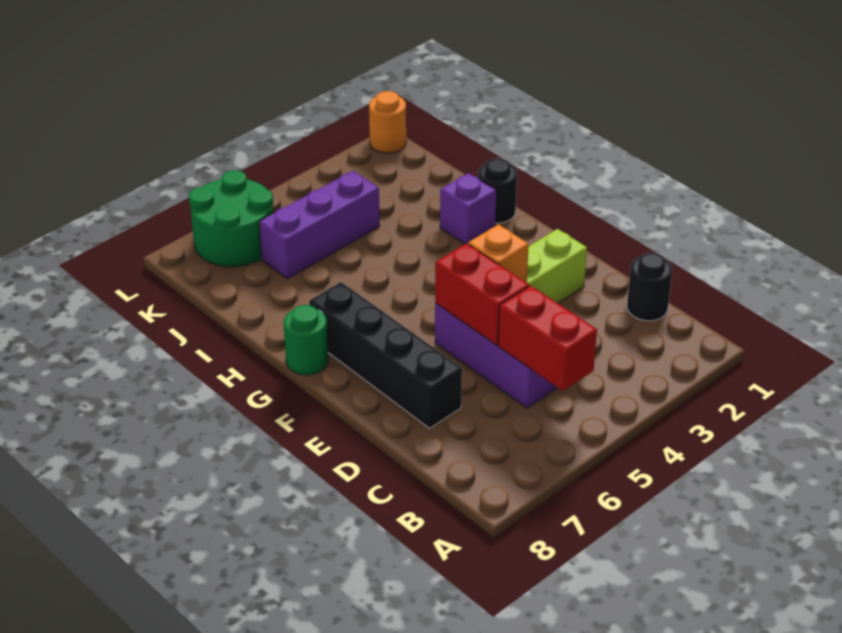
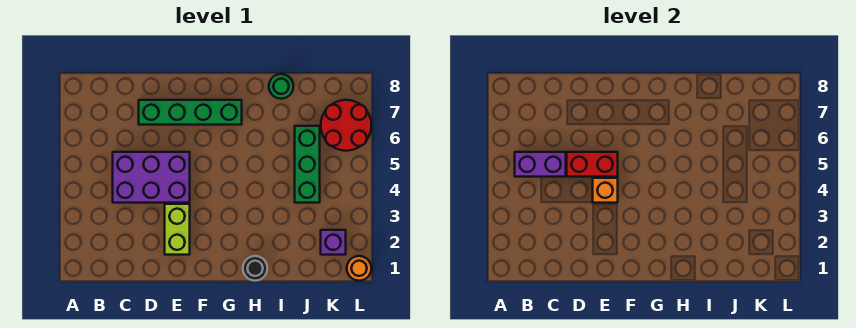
red brick B5:C5 level 2 -> purple brick B5:C5 level 2
black round brick C1 level 1 -> none
black brick D7:G7 level 1 -> green brick D7:G7 level 1
green round brick G8 level 1 -> green round brick I8 level 1
purple brick H2 level 1 -> purple brick K2 level 1
purple brick J4:J6 level 1 -> green brick J4:J6 level 1
green round brick K6:L7 level 1 -> red round brick K6:L7 level 1

